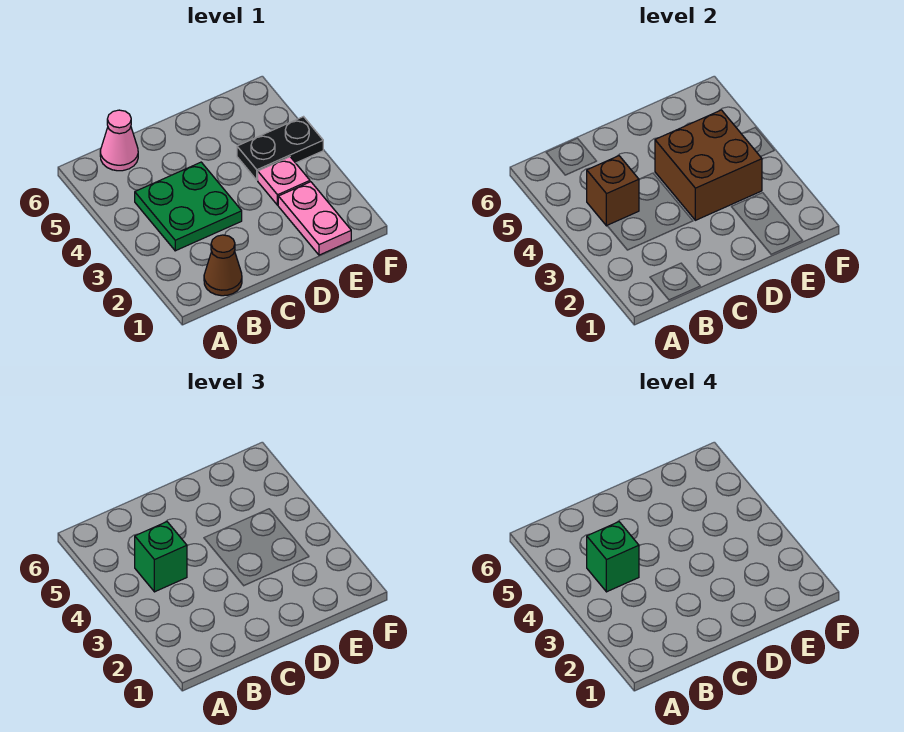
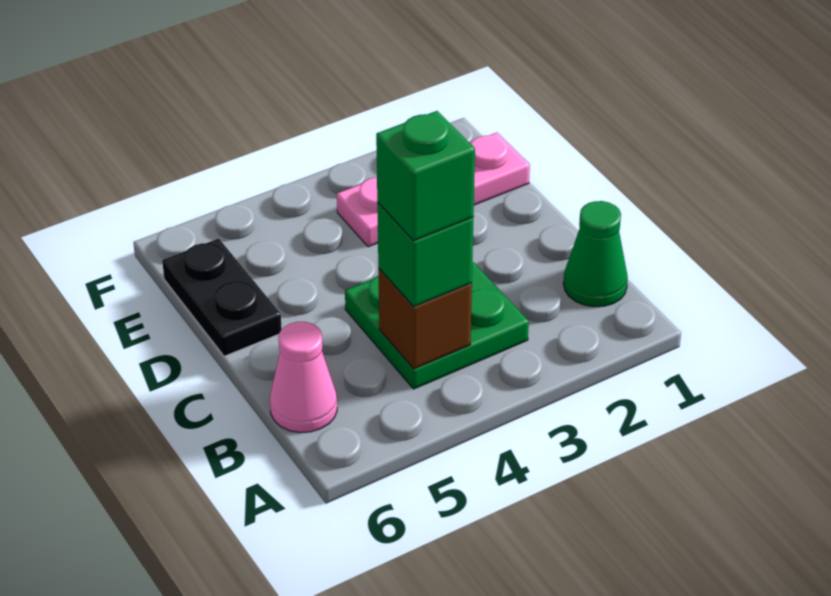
brown cone B1 level 1 -> green cone B1 level 1
brown brick D3:E4 level 2 -> none
black plate E4:F4 level 1 -> black plate D6:E6 level 1

